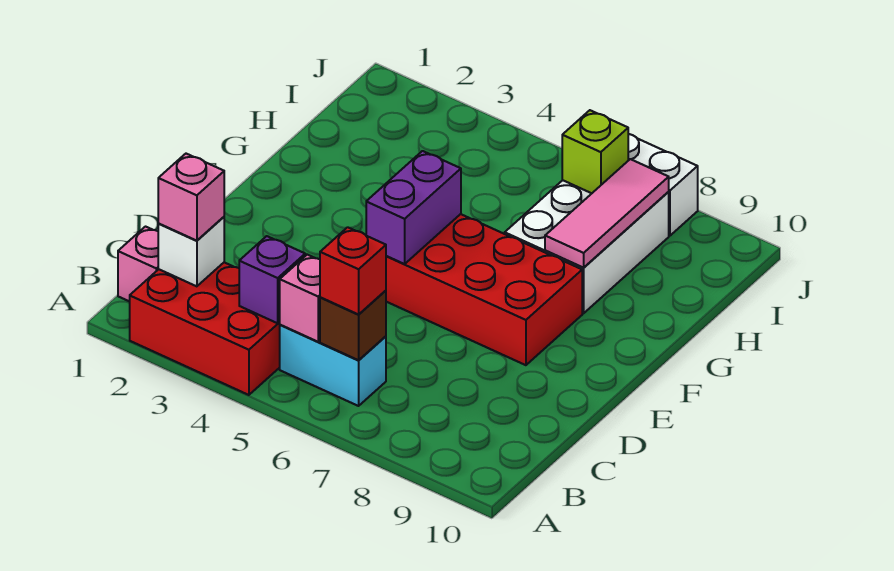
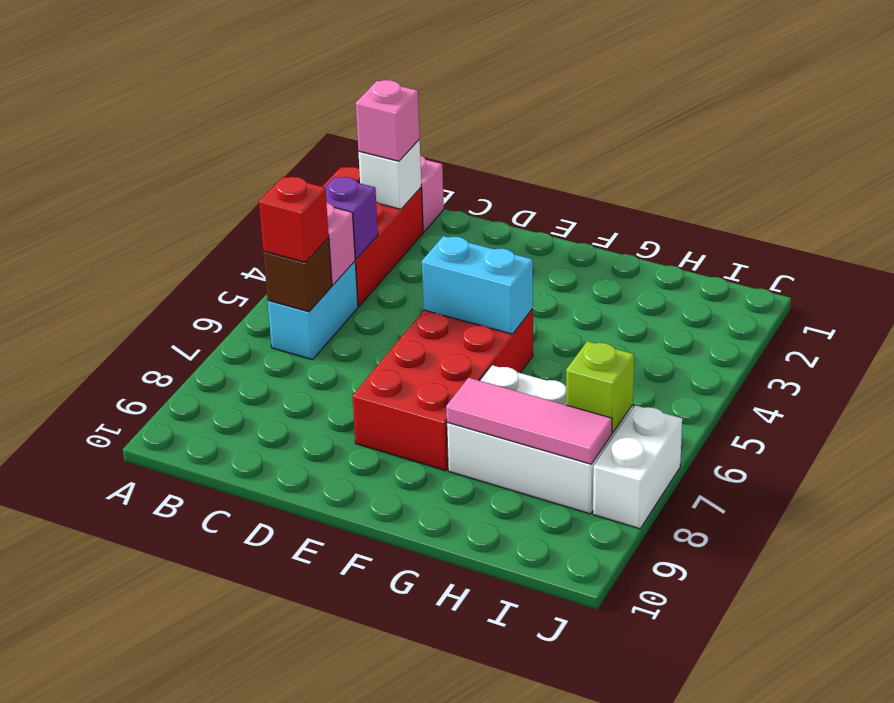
purple brick E5:F5 level 2 -> cyan brick E5:F5 level 2

